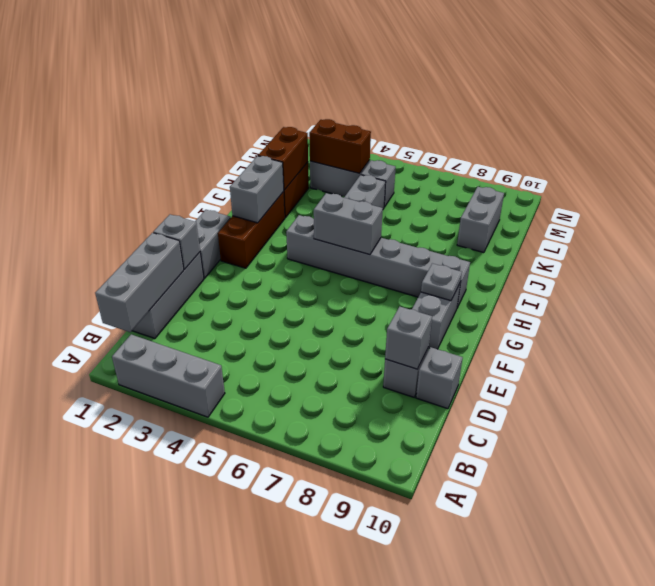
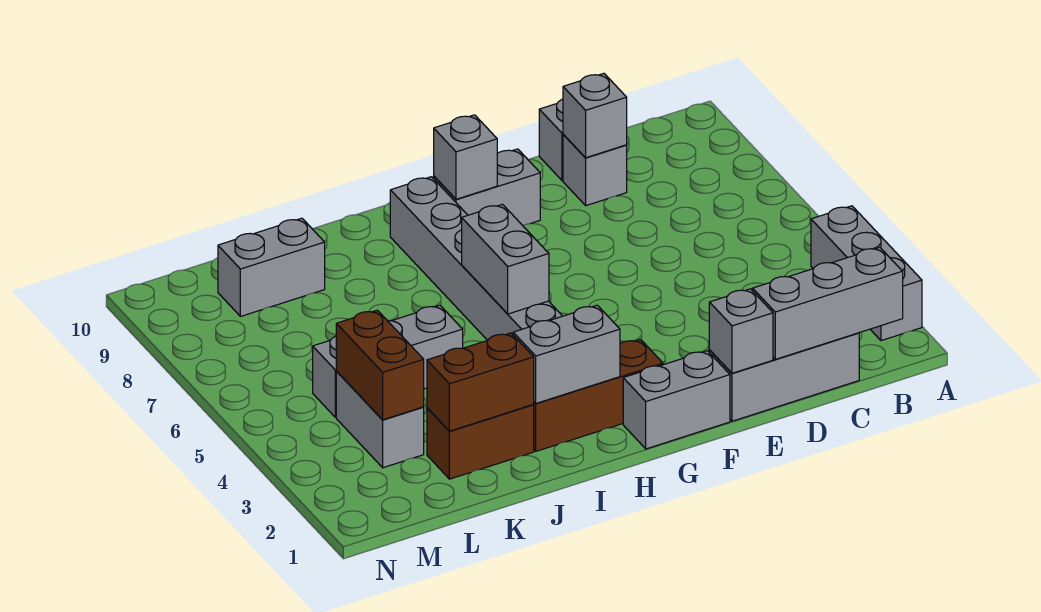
grey plate G9 level 2 -> grey brick G9 level 2

